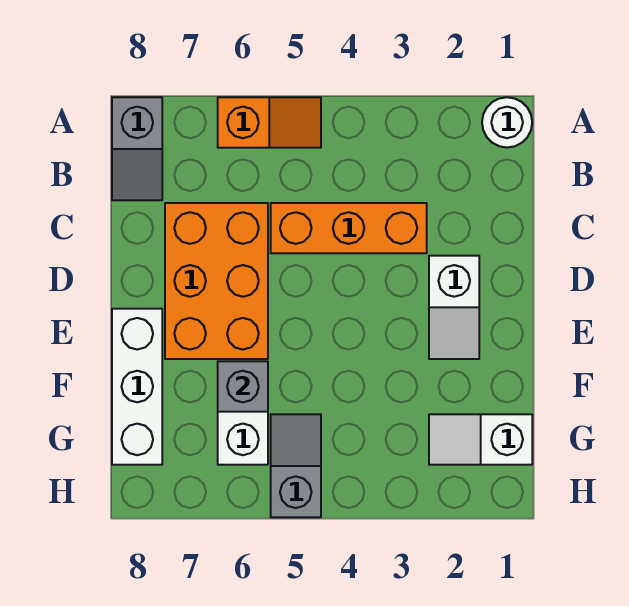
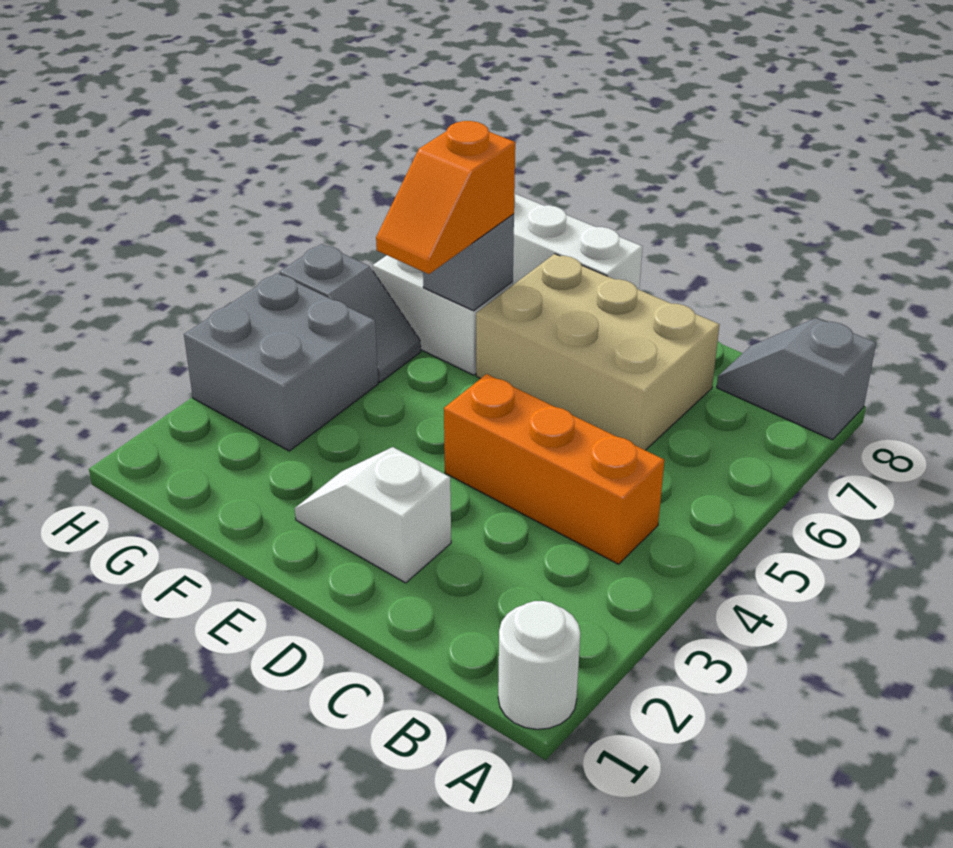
orange slope A5:A6 level 1 top 6 -> orange slope F5:F6 level 3 top 6
orange brick C3:C5 level 1 -> orange brick B4:D4 level 1
orange brick C6:E7 level 1 -> tan brick C6:E7 level 1
white slope G1:G2 level 1 top 1 -> none
none -> grey brick G3:H4 level 1

